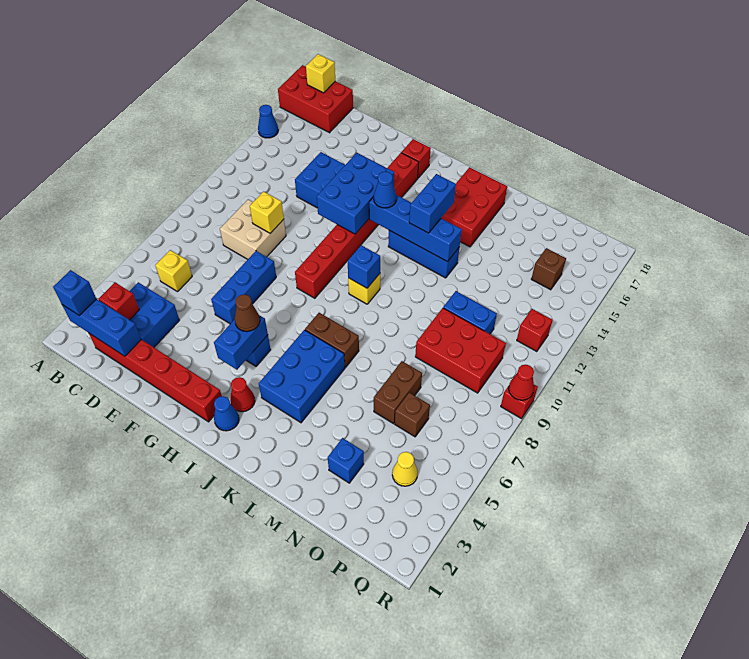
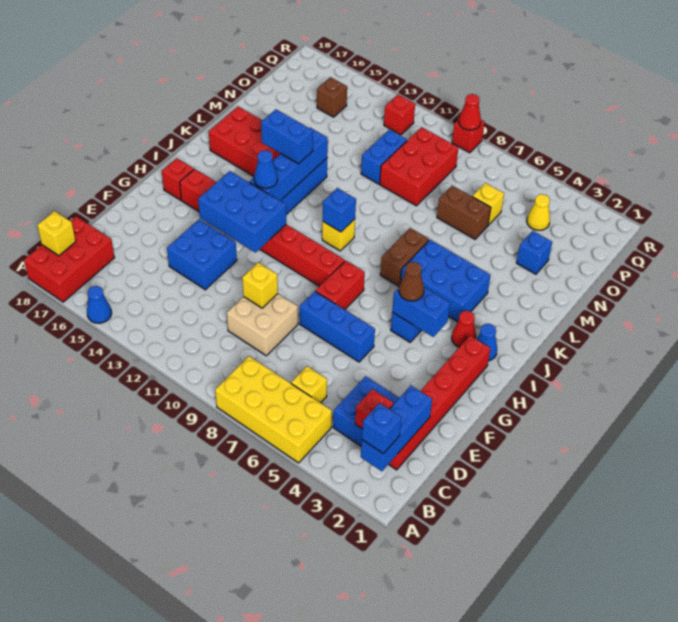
none -> yellow brick A5:B8 level 1
none -> red brick G8:H8 level 1
brown brick O6 level 1 -> yellow brick O6 level 1

